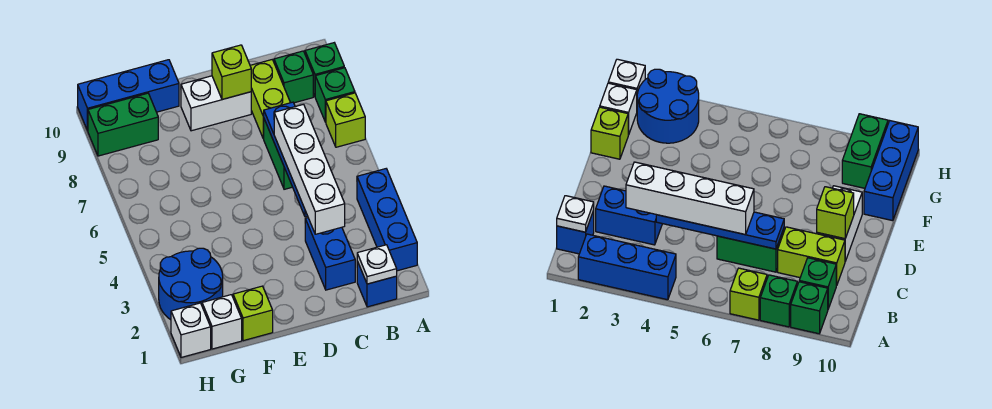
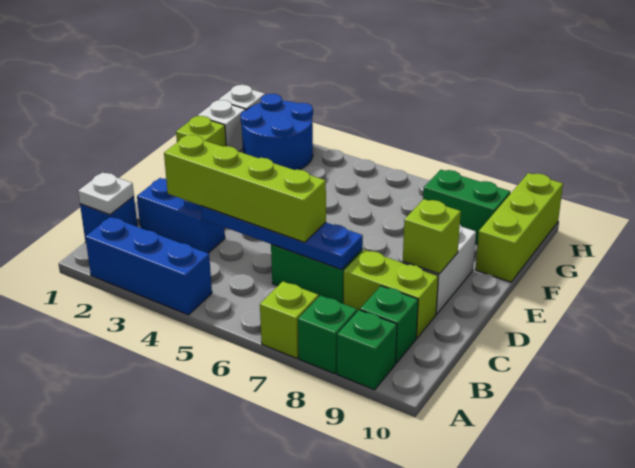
white brick C3:C6 level 3 -> lime brick C3:C6 level 3
blue brick F10:H10 level 1 -> lime brick F10:H10 level 1
green brick G9:H9 level 1 -> green brick G8:G9 level 1

